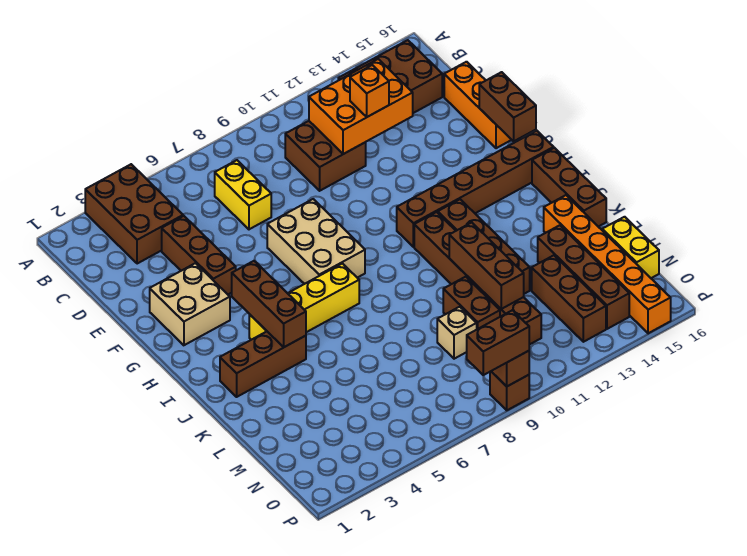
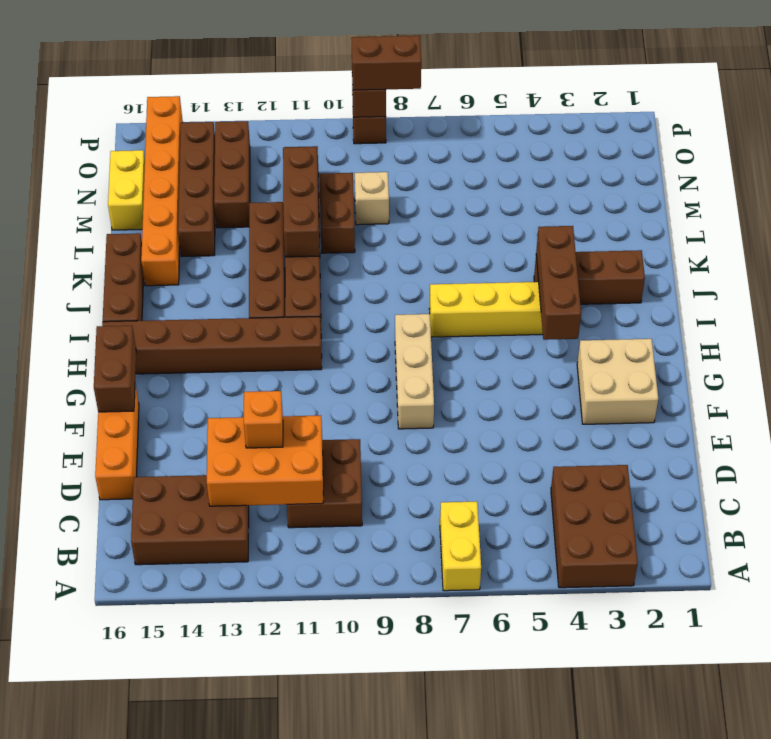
yellow brick C7:D7 level 1 -> yellow brick A7:B7 level 1
brown brick D4:F4 level 1 -> none
tan brick F7:H8 level 1 -> tan brick F8:H8 level 1

